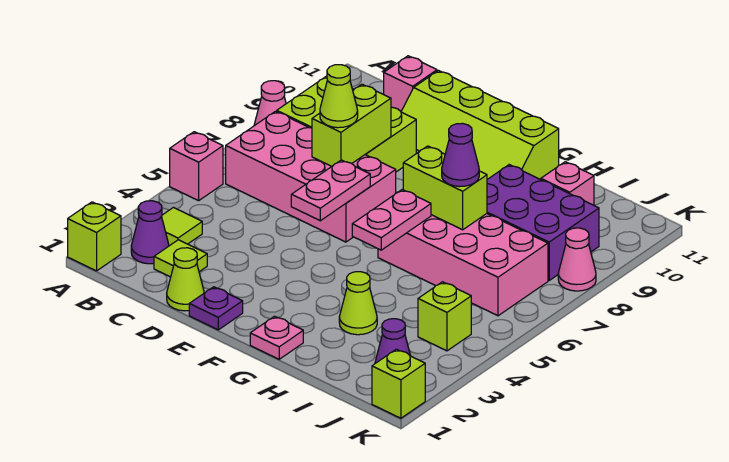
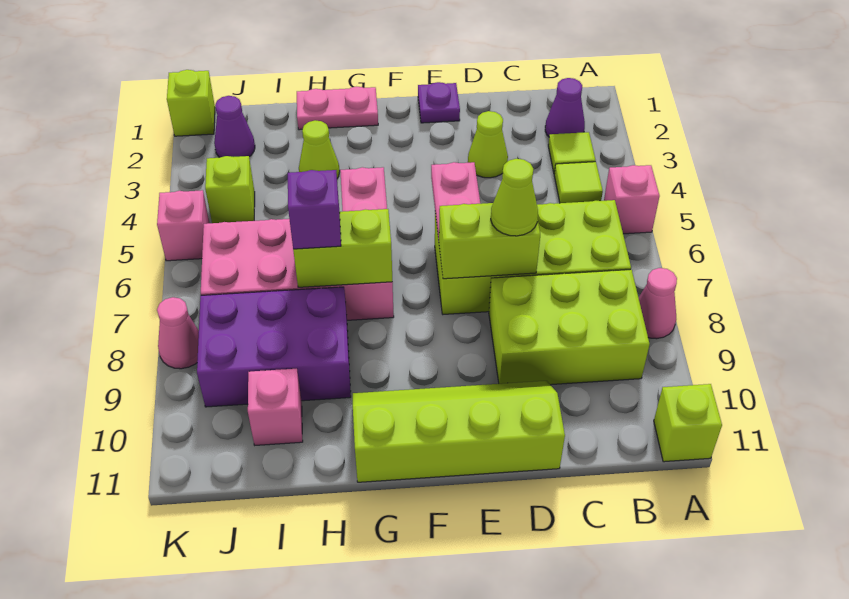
lime brick A1 level 1 -> lime brick A11 level 1
pink brick B6:E7 level 1 -> lime brick B6:E7 level 1
lime tile C2 level 1 -> lime tile B4 level 1
pink brick C11 level 1 -> pink brick K5 level 1
lime cone D1 level 1 -> lime cone D3 level 1
lime brick D7:D8 level 2 -> lime brick D7:E7 level 2
pink plate G1 level 1 -> pink plate G1:H1 level 1
purple cone H7 level 3 -> purple brick H7 level 3

